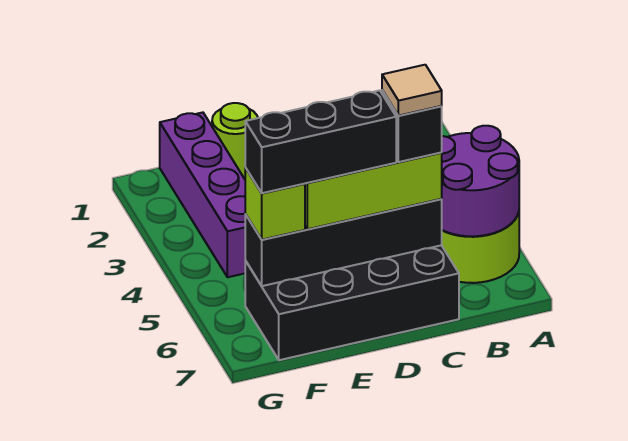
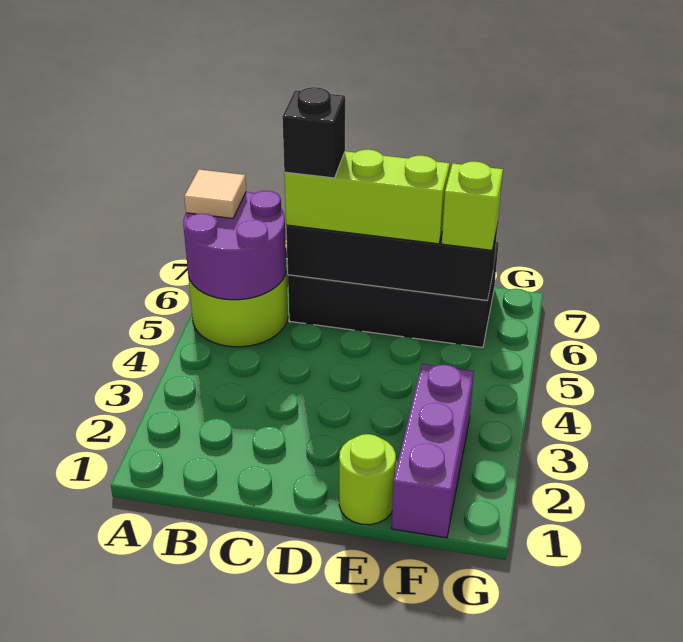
tan tile C6 level 5 -> tan tile A6 level 3
black brick D6:F6 level 4 -> none
purple brick F1:F4 level 1 -> purple brick F1:F3 level 1

